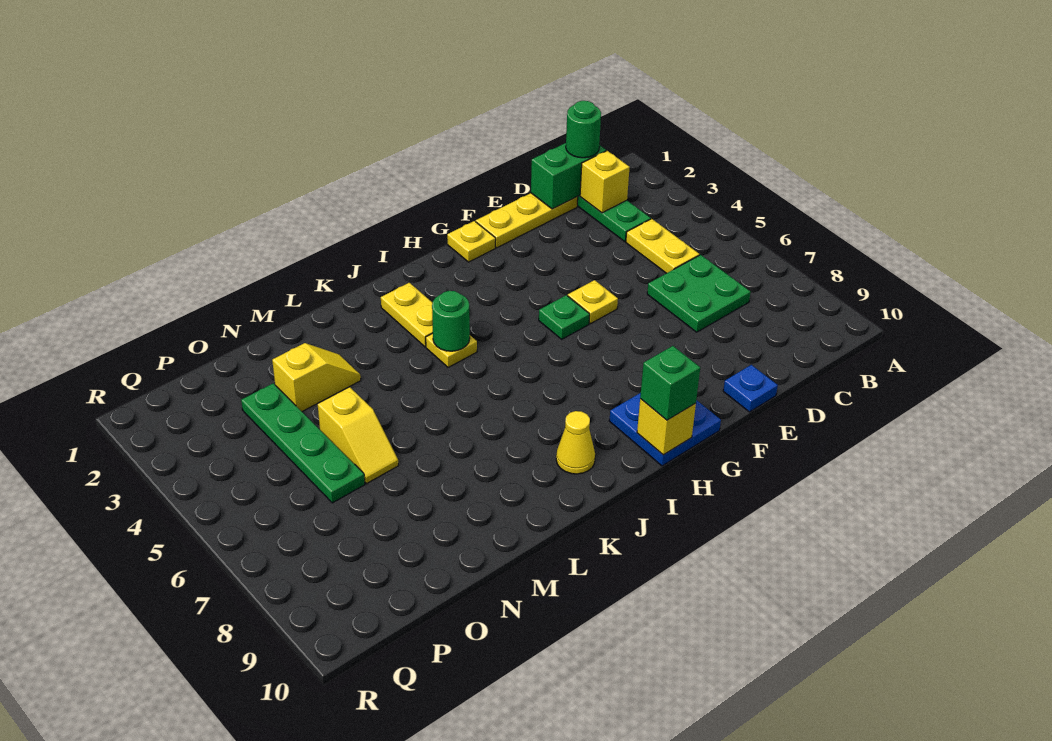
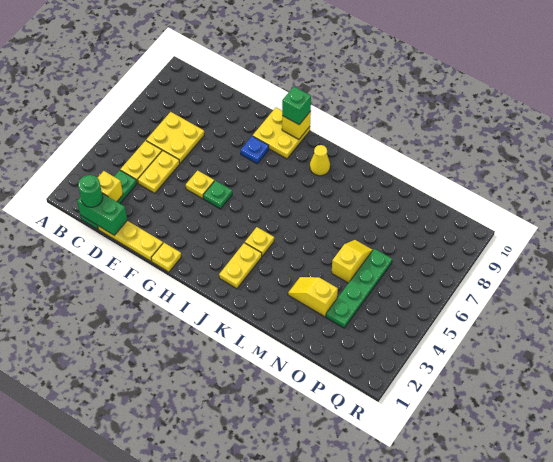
green plate C6:D7 level 1 -> yellow plate C6:D7 level 1
none -> yellow plate D4:D5 level 1
blue plate E10 level 1 -> blue plate G8 level 1
blue plate G9:H10 level 1 -> yellow plate G9:H10 level 1
green round brick J4 level 2 -> none

